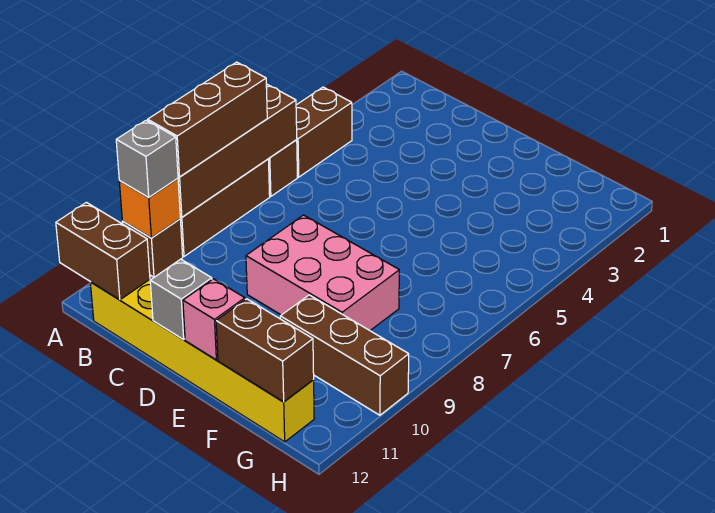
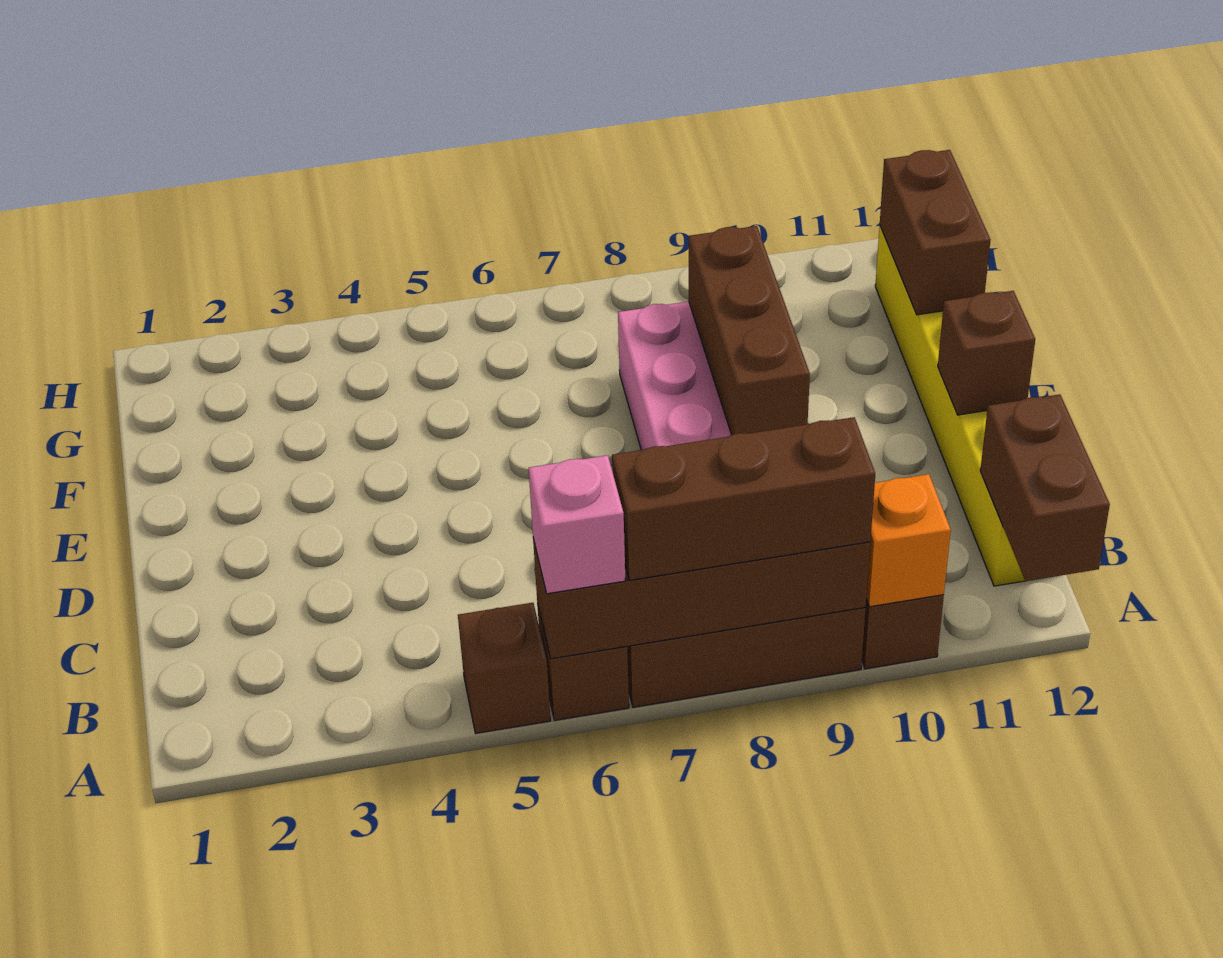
brown brick A4:A5 level 1 -> brown brick A5 level 1
grey brick A10 level 3 -> none
grey brick D12 level 2 -> brown brick D12 level 2
pink brick E12 level 2 -> pink brick A6 level 3
brown brick F10:H10 level 1 -> brown brick D9:F9 level 2

